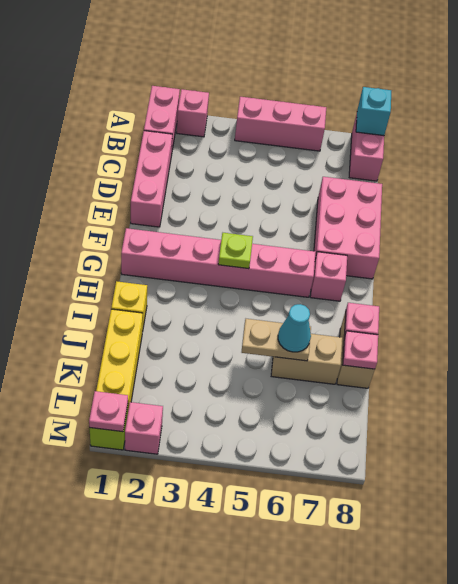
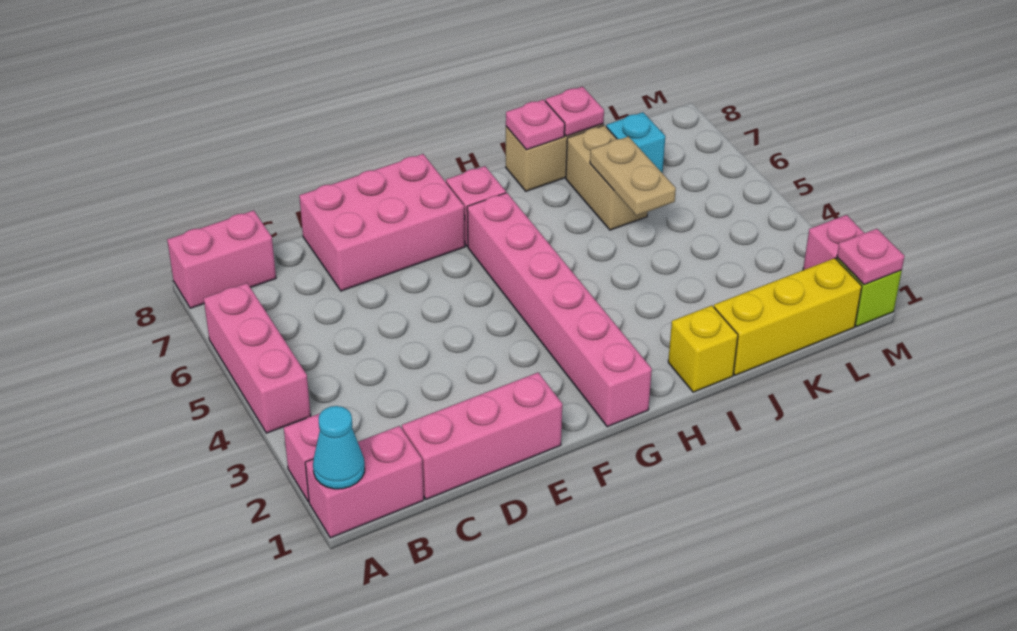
cyan brick A8 level 2 -> cyan brick K7 level 1
lime plate G4 level 2 -> none
cyan cone J6 level 3 -> cyan cone A1 level 2

